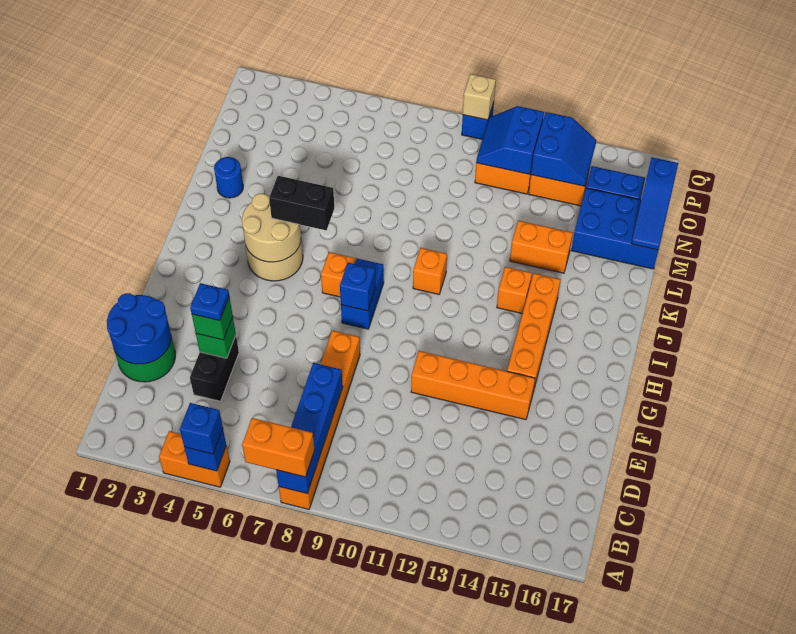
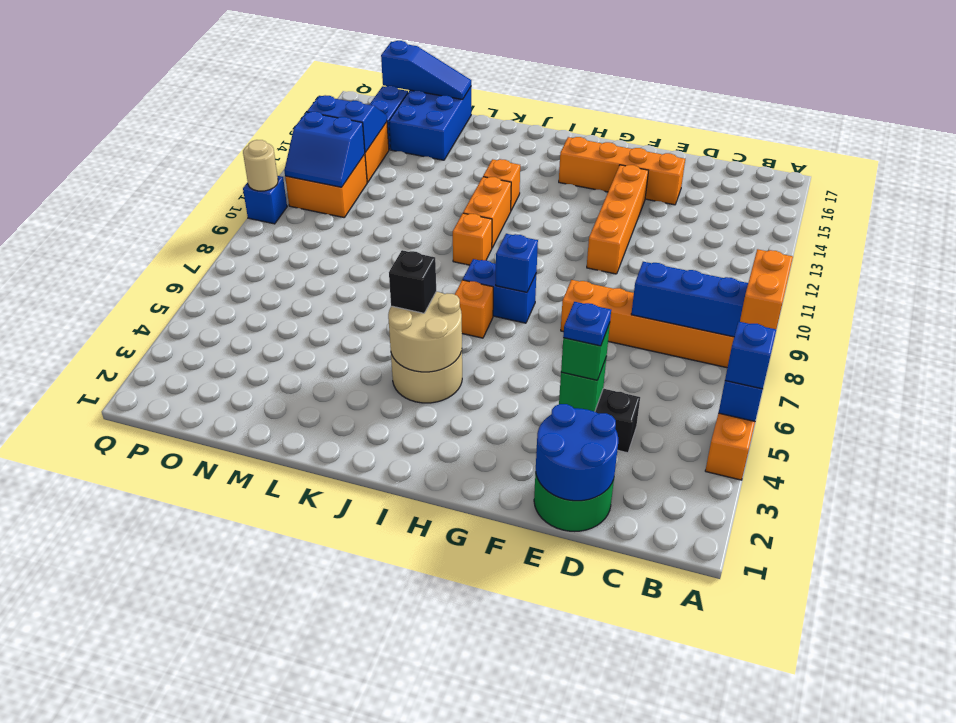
orange brick G14:J14 level 1 -> orange brick E15:H15 level 1
black brick J5:J6 level 3 -> black brick J5 level 3
blue round brick L2 level 1 -> none
orange brick L13:L14 level 1 -> orange brick J11:J12 level 1
tan brick Q10 level 2 -> tan round brick Q10 level 2

